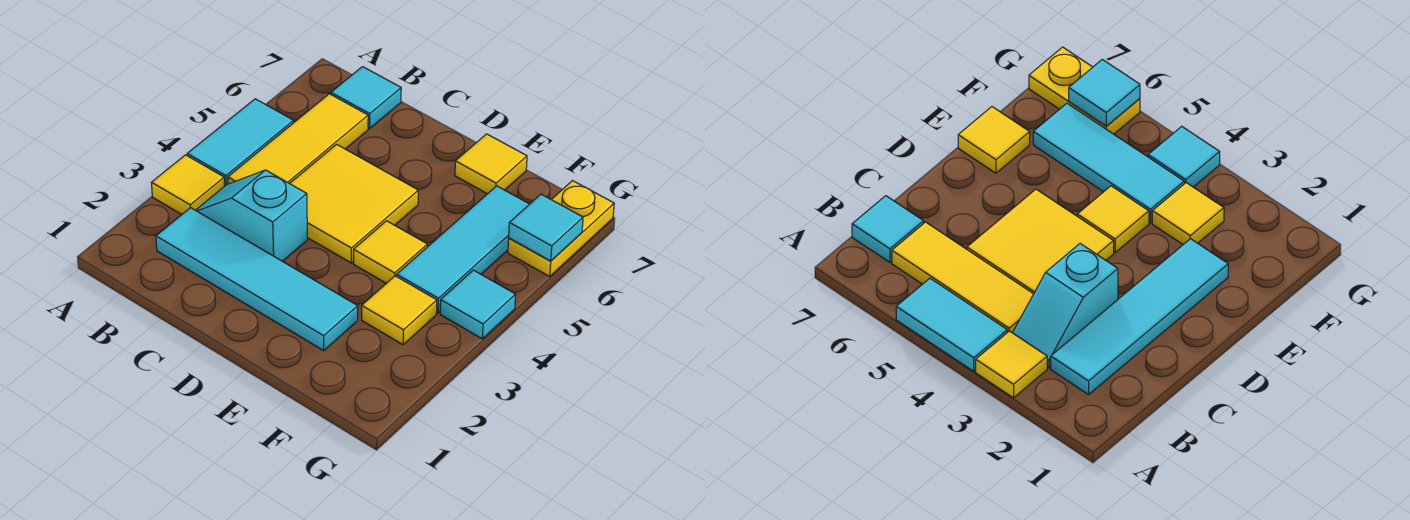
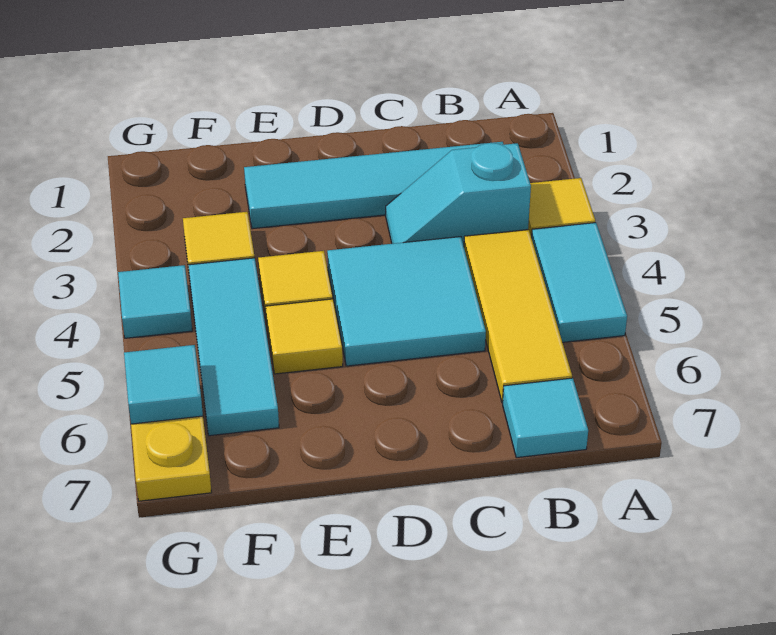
cyan slope B3:C3 level 1 top C -> cyan slope B3:C3 level 1 top B
yellow tile C4:D5 level 1 -> cyan tile C4:D5 level 1
yellow tile E7 level 1 -> yellow tile E5 level 1

